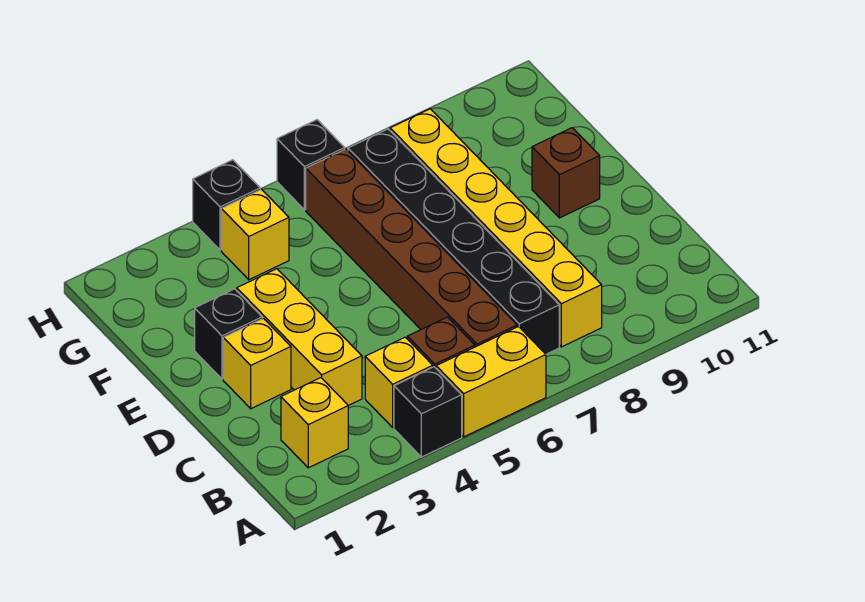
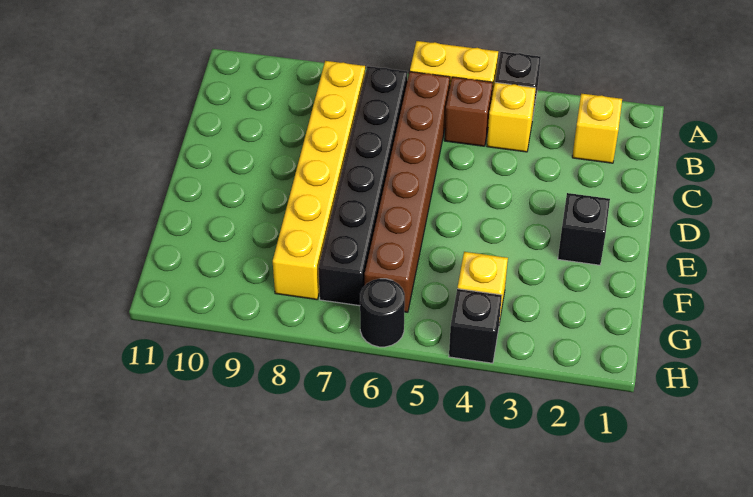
yellow brick C3:E3 level 1 -> none
yellow brick D2 level 1 -> none
brown brick E10 level 1 -> none
black brick H6 level 1 -> black round brick H6 level 1

